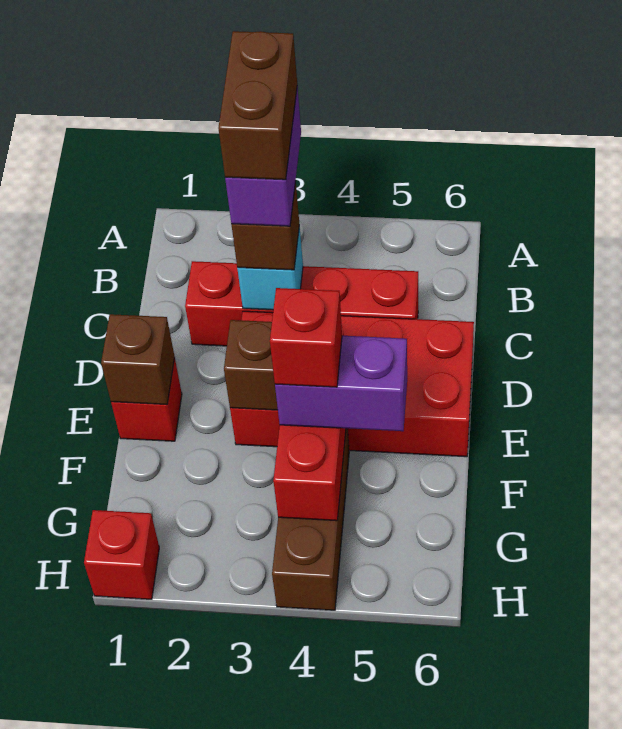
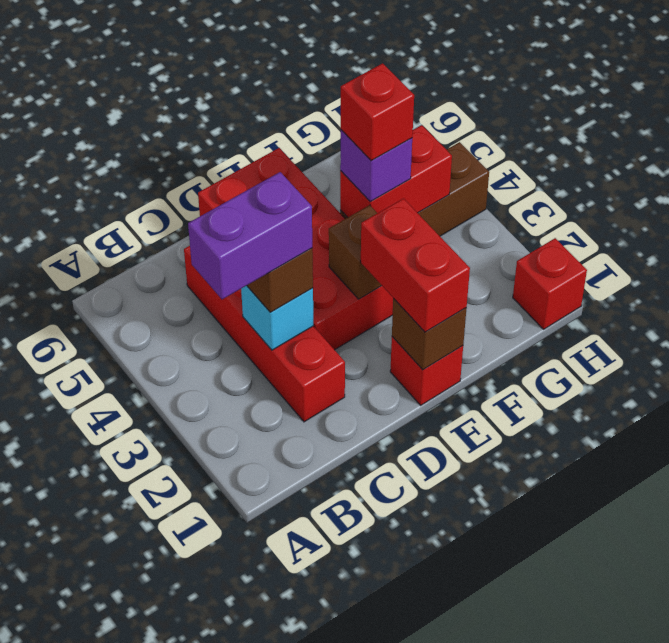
brown brick B3:C3 level 5 -> none
none -> red brick E1:E2 level 3
purple brick F4:F5 level 3 -> purple brick F4 level 3

